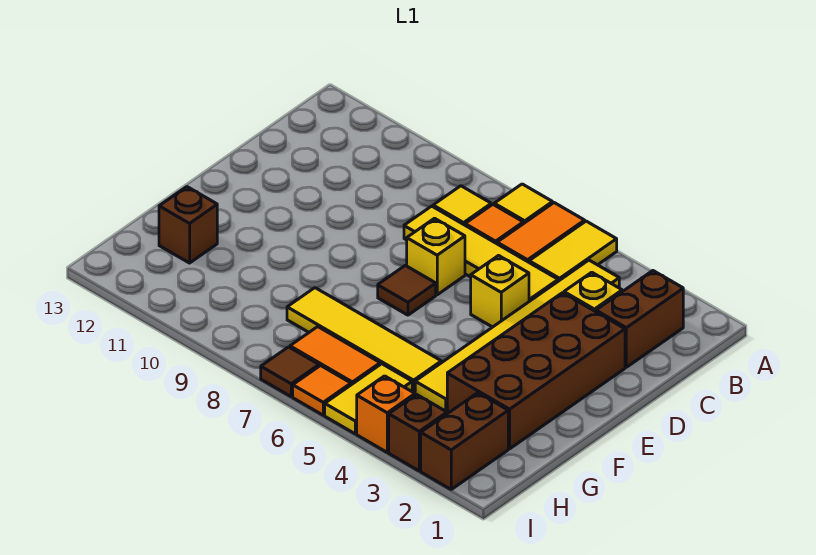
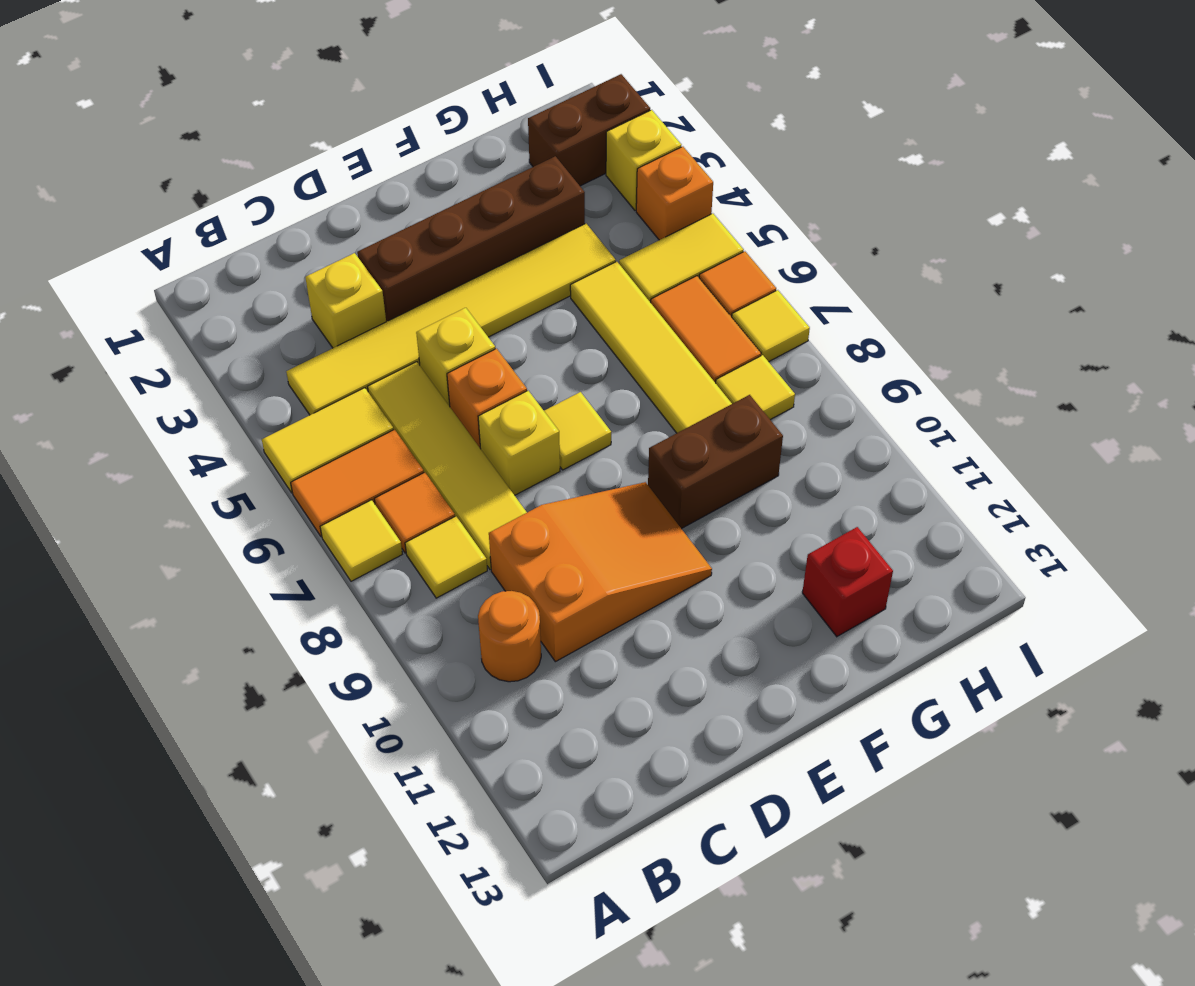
brown brick B2:C2 level 1 -> brown brick F9:G9 level 1
none -> orange round brick B10 level 1
none -> orange slope C9:E10 level 1 top C
brown brick D2:G3 level 1 -> brown brick D3:G3 level 1
none -> orange brick D6 level 1
brown tile E7 level 1 -> yellow tile E7 level 1
brown brick G12 level 1 -> red brick G12 level 1
none -> yellow tile H8 level 1
brown brick I3 level 1 -> yellow brick I3 level 1
brown tile I7 level 1 -> yellow tile I7 level 1

